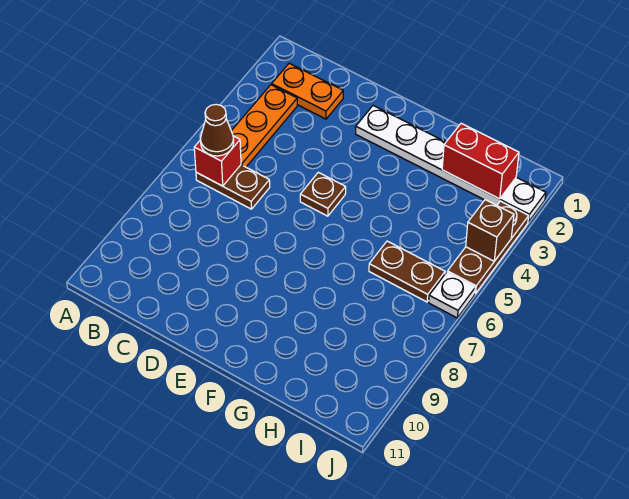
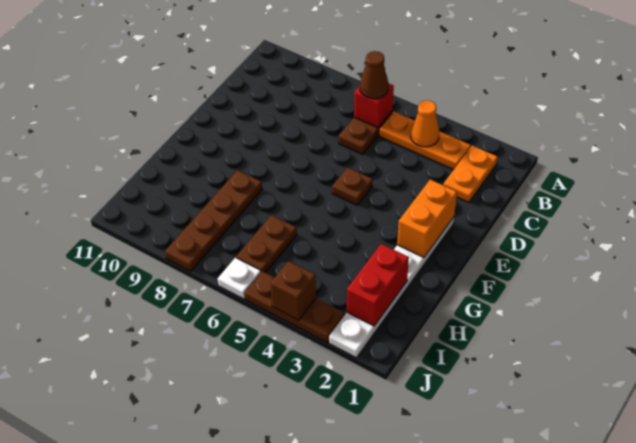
none -> orange cone B4 level 2
none -> orange brick E2:F2 level 2
none -> brown plate G8:J8 level 1

